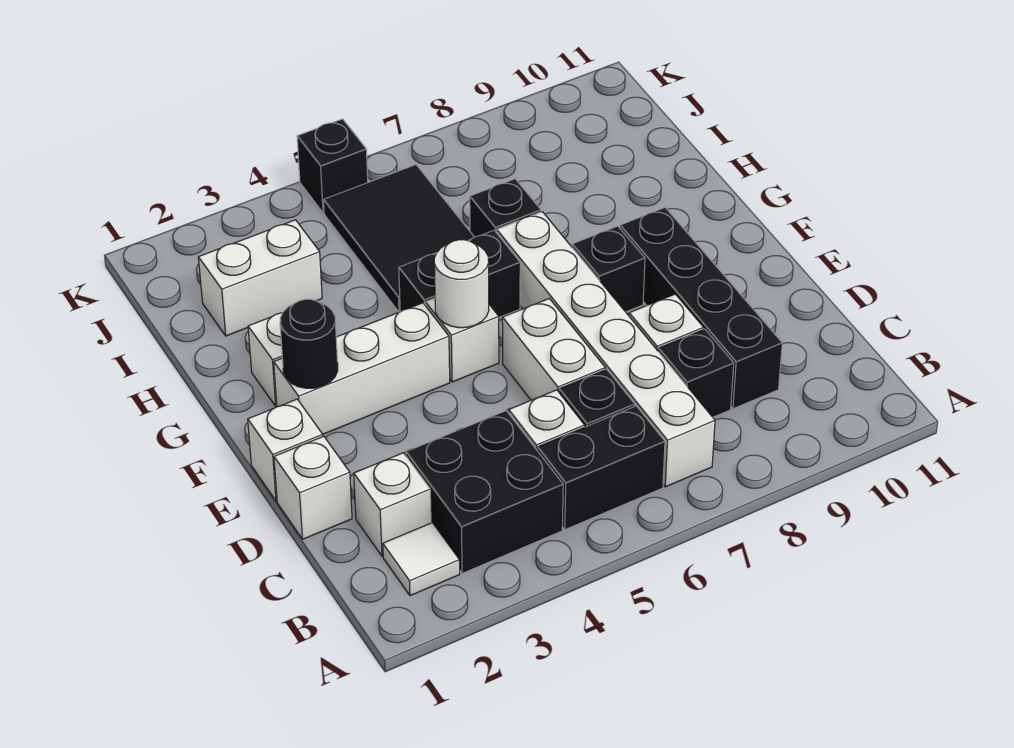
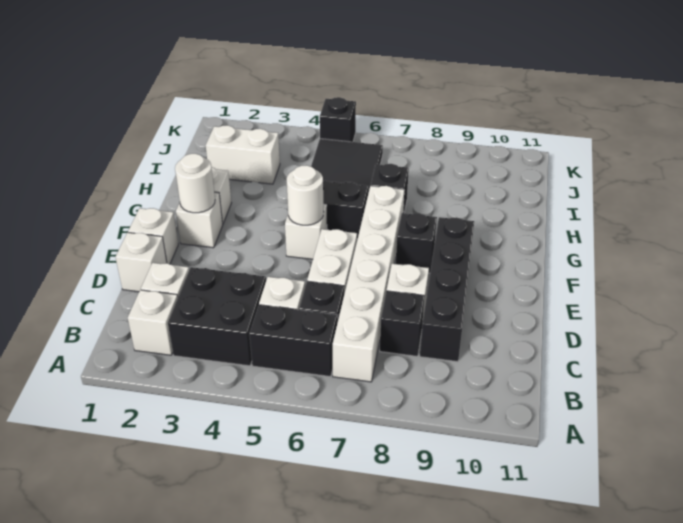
white tile B2 level 1 -> white brick B2 level 1
white brick F2:F4 level 1 -> white brick F2 level 1
black round brick F2 level 2 -> white round brick F2 level 2

